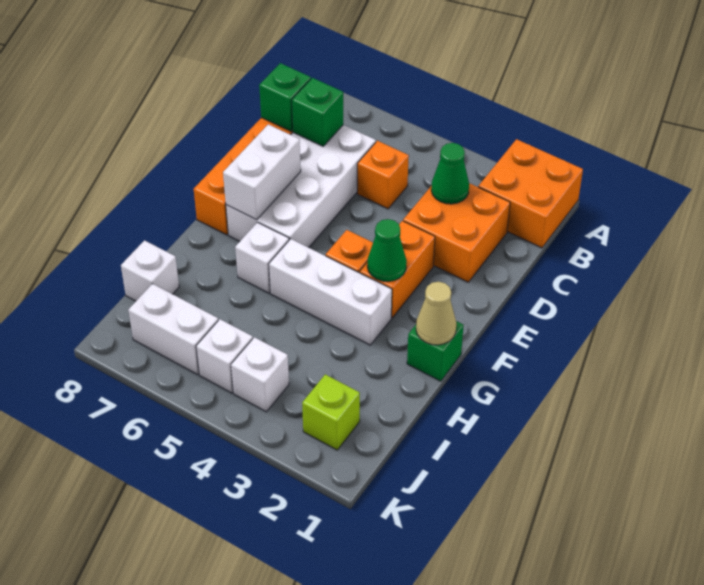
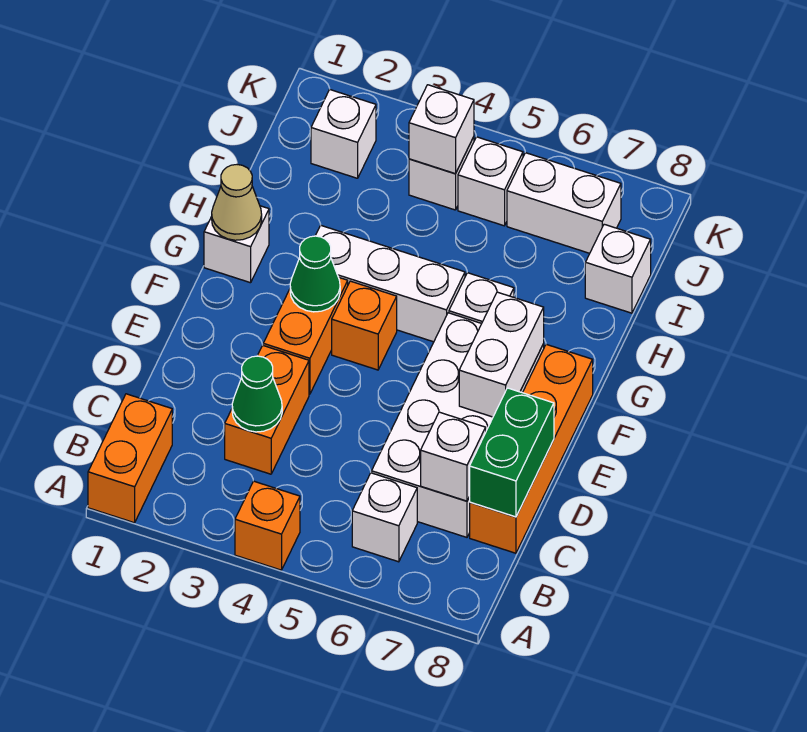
orange brick A1:B2 level 1 -> orange brick A1:B1 level 1
none -> white brick B6 level 1
orange brick C2:D3 level 1 -> orange brick C3:D3 level 1
orange brick C5 level 1 -> orange brick A4 level 1
green brick C7 level 2 -> white brick C7 level 2
green brick C8 level 2 -> green brick C8:D8 level 2
green brick G1 level 1 -> white brick G1 level 1
lime brick J2 level 1 -> white brick J2 level 1
none -> white brick J4 level 2

